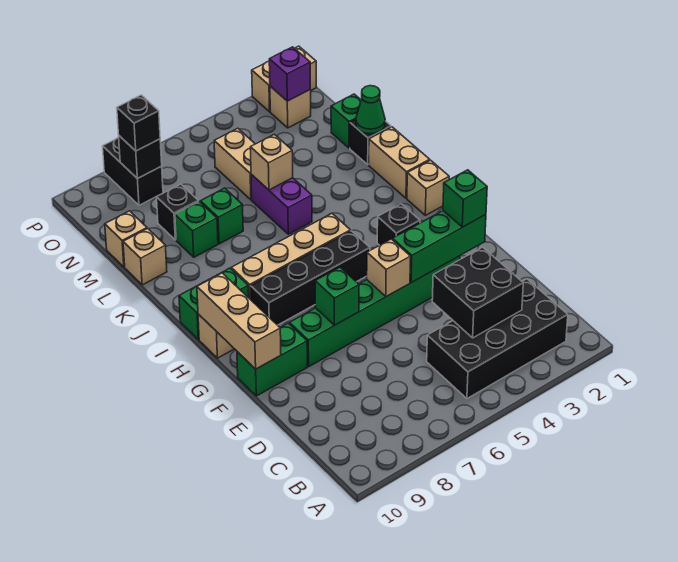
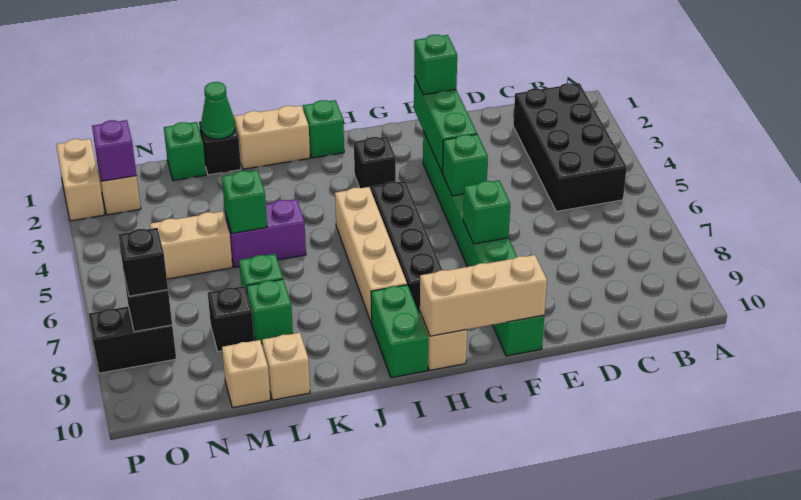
black brick C3:D4 level 2 -> none
tan brick F5 level 2 -> green brick F5 level 2
tan brick I1 level 1 -> green brick I1 level 1
tan brick L5 level 2 -> green brick L5 level 2

